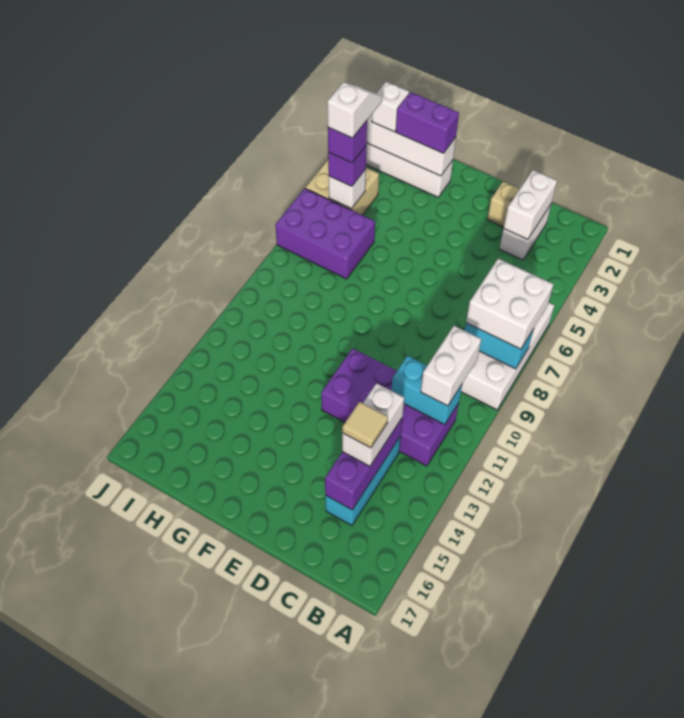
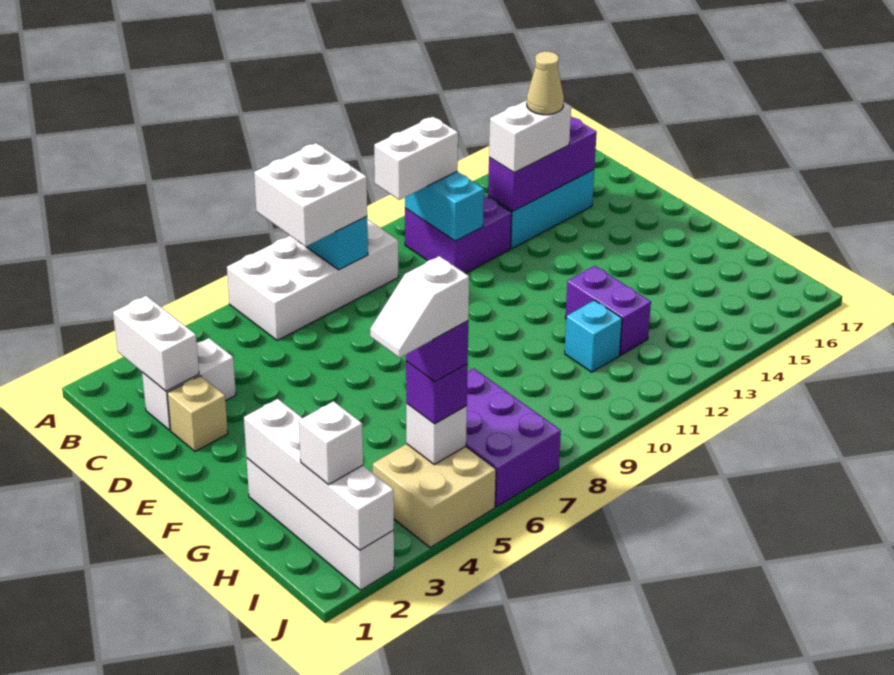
purple brick B11:E12 level 1 -> purple brick B11:C12 level 1
white brick C2:C3 level 2 -> white brick B2:C2 level 2
tan tile C14 level 4 -> tan cone C14 level 4
purple brick G2:H2 level 3 -> purple brick G12:H12 level 1
none -> cyan brick H11 level 1

